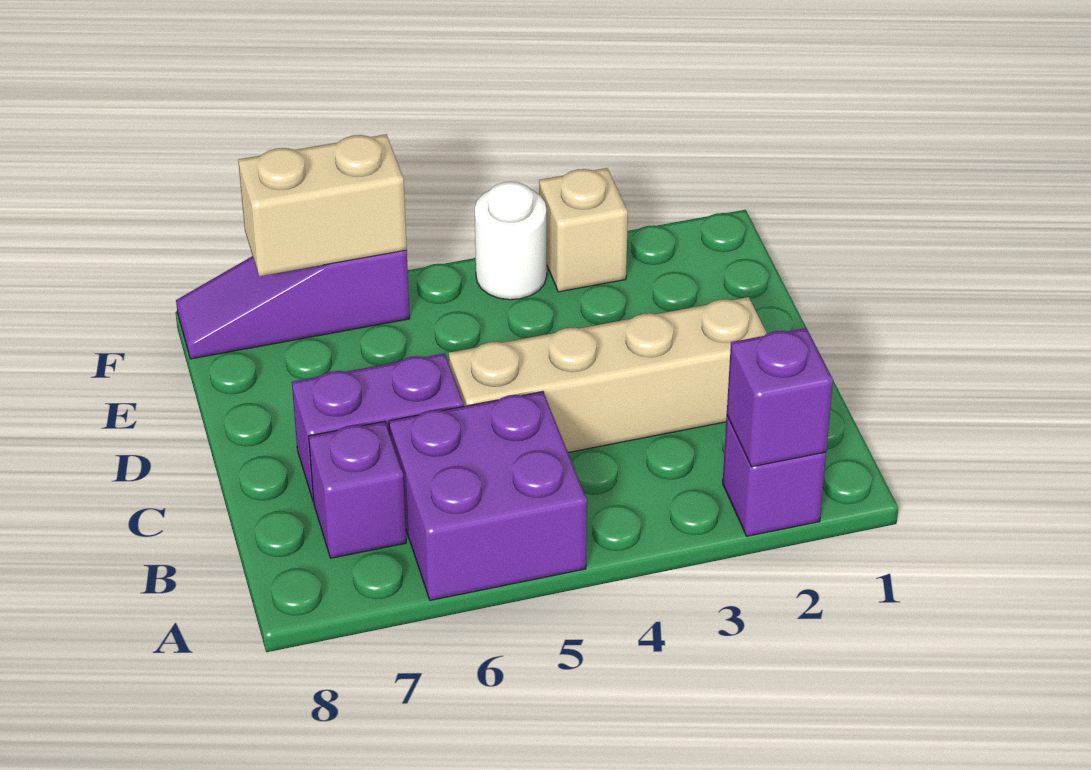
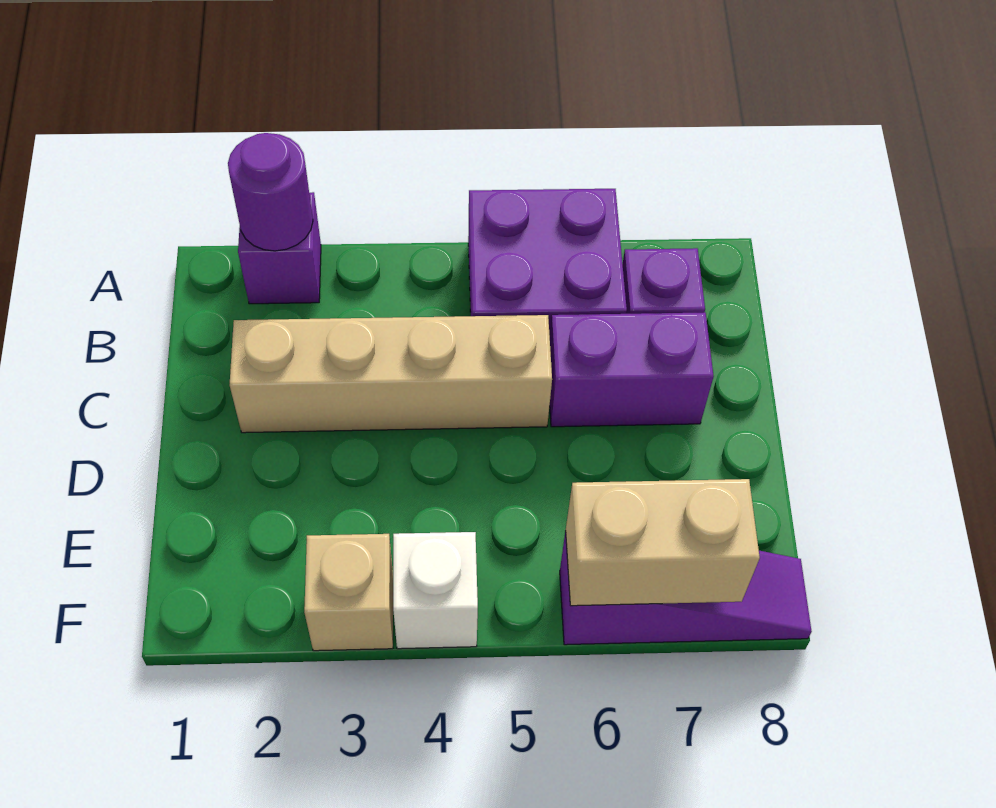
purple brick A2 level 2 -> purple round brick A2 level 2
white round brick F4 level 1 -> white brick F4 level 1

